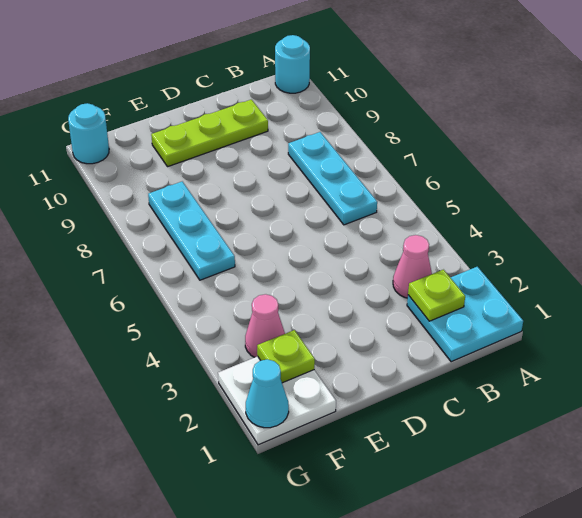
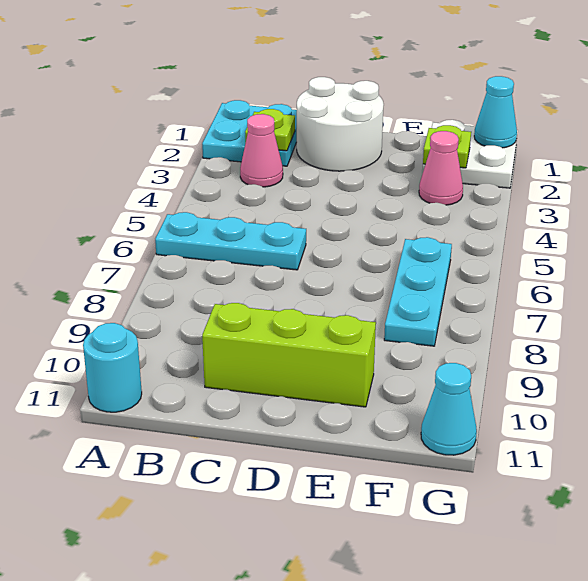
cyan plate B6:B8 level 1 -> cyan plate A6:C6 level 1
none -> white round brick C1:D2 level 1
lime plate C10:E10 level 1 -> lime brick C10:E10 level 1
cyan round brick G11 level 1 -> cyan cone G11 level 1

